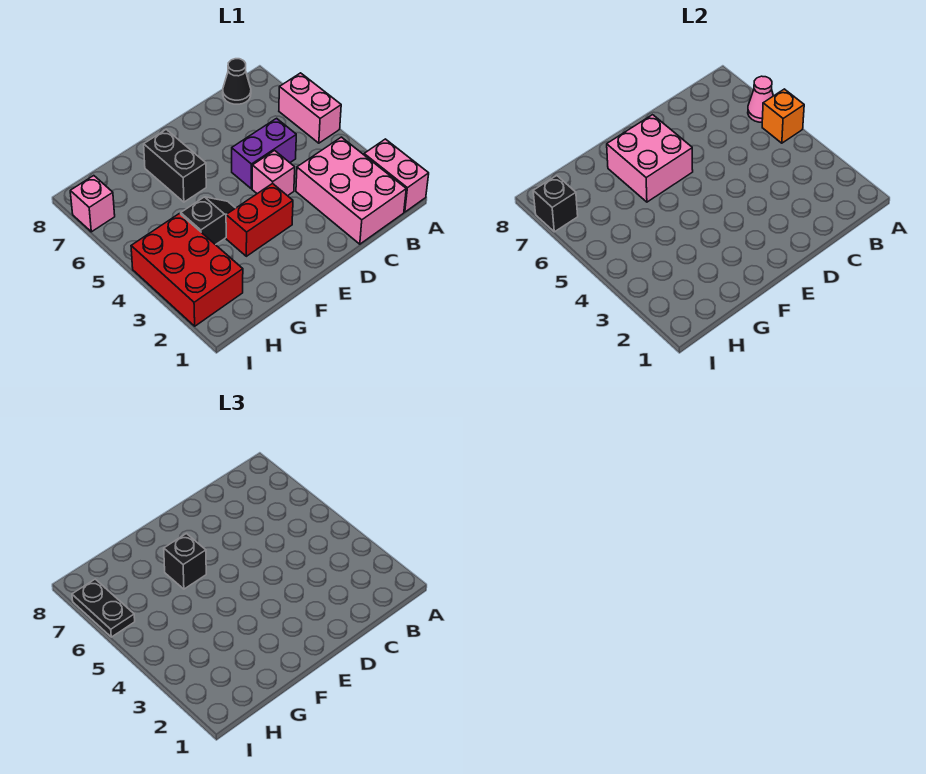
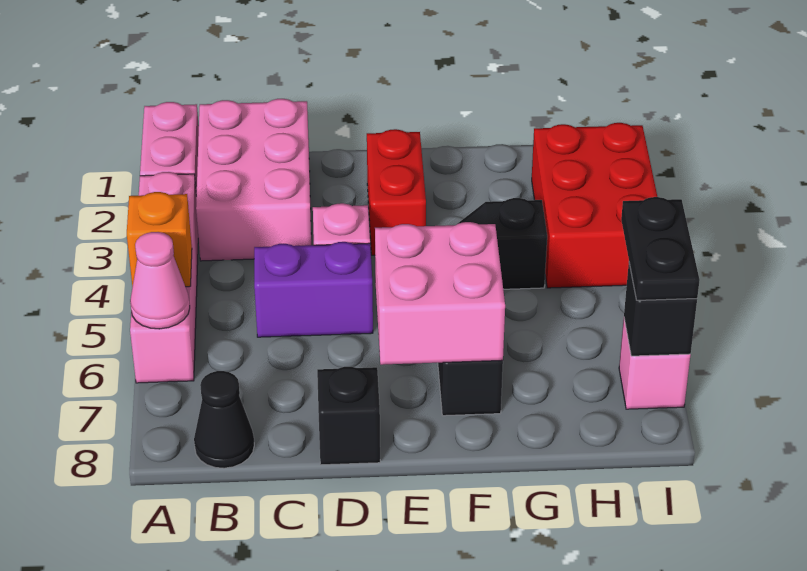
pink brick A5:A6 level 1 -> pink brick A3:A6 level 1
red brick E3:F3 level 1 -> red brick E2:E3 level 1
black brick F6 level 3 -> black brick D8 level 1

